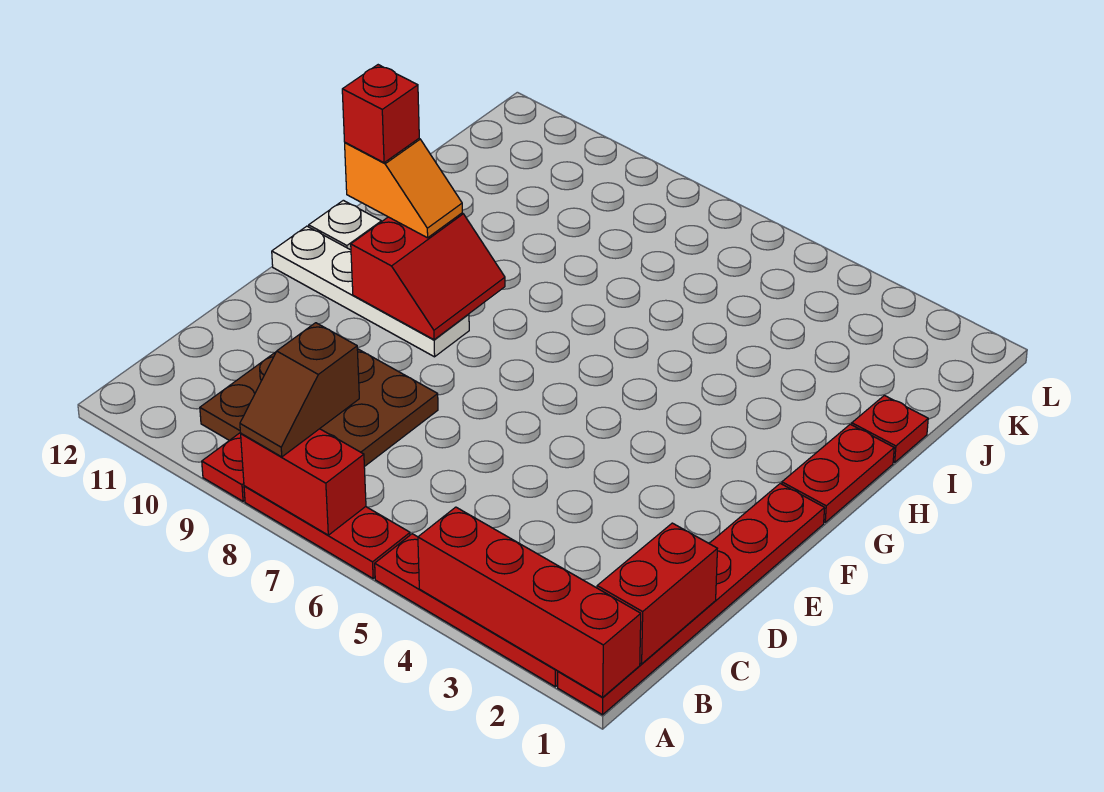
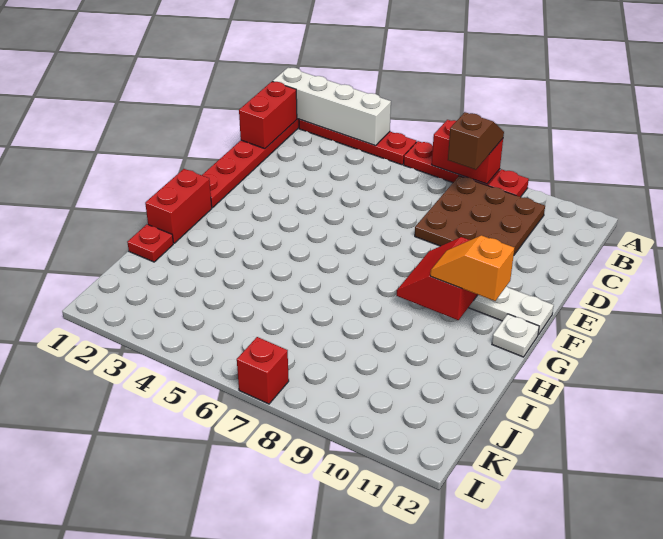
red brick A1:A4 level 2 -> white brick A1:A4 level 2
red plate G1:H1 level 1 -> red brick G1:H1 level 1
red brick G11 level 4 -> red brick L7 level 1

